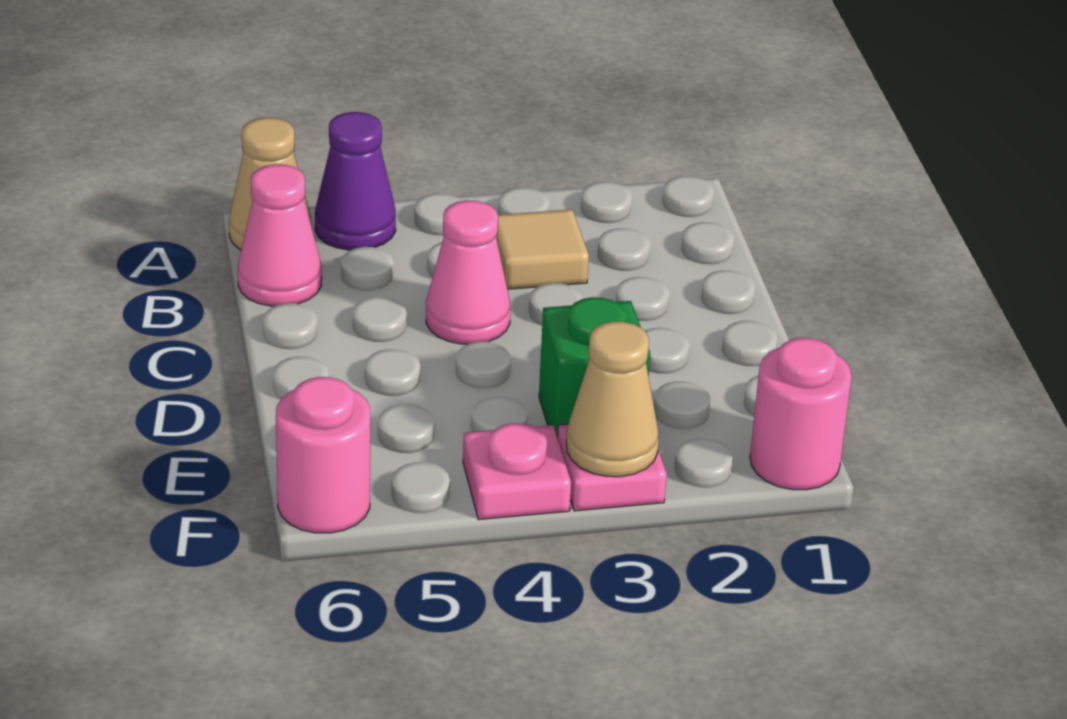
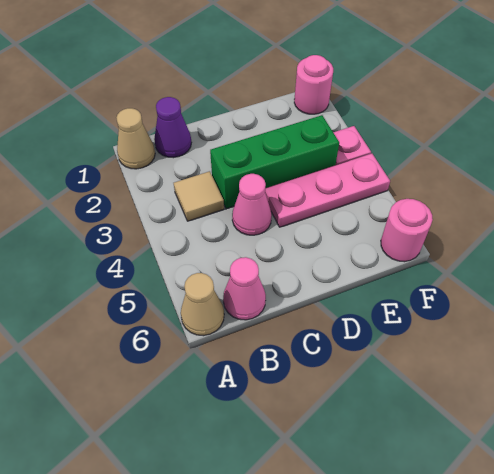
purple cone A5 level 1 -> purple cone B1 level 1
green brick E3 level 1 -> green brick C3:E3 level 1
tan cone F3 level 2 -> tan cone A1 level 1
pink plate F4 level 1 -> pink plate D4:F4 level 1

